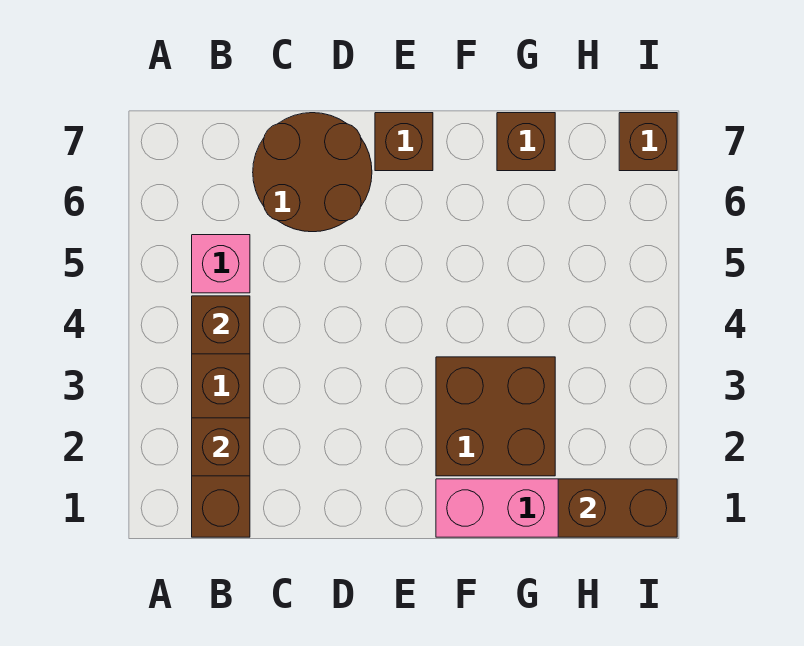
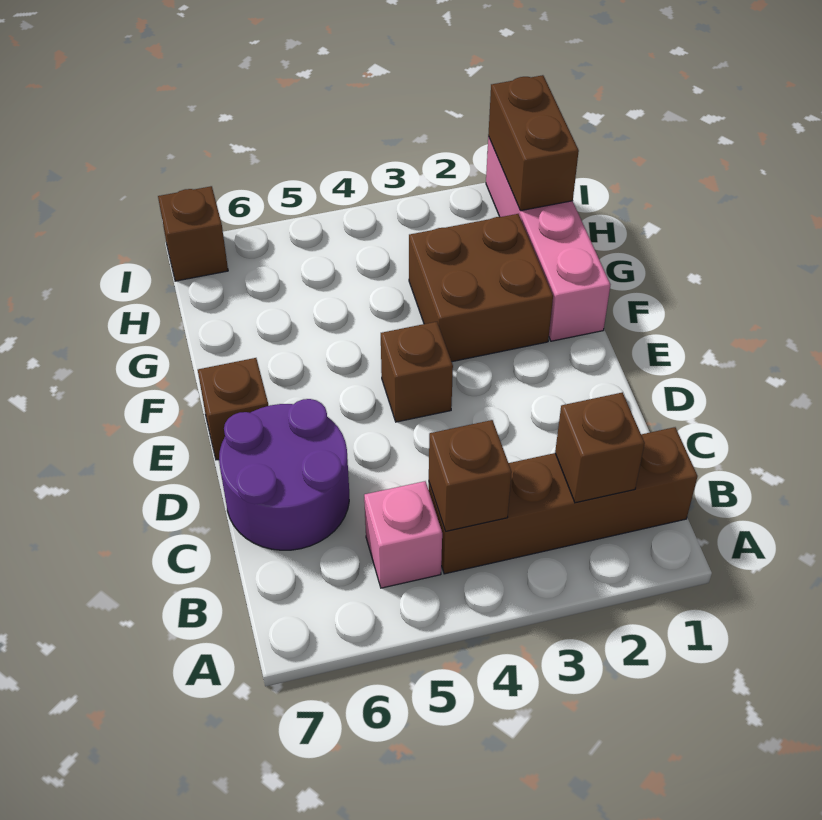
brown round brick C6:D7 level 1 -> purple round brick C6:D7 level 1
brown brick G7 level 1 -> brown brick E4 level 1

